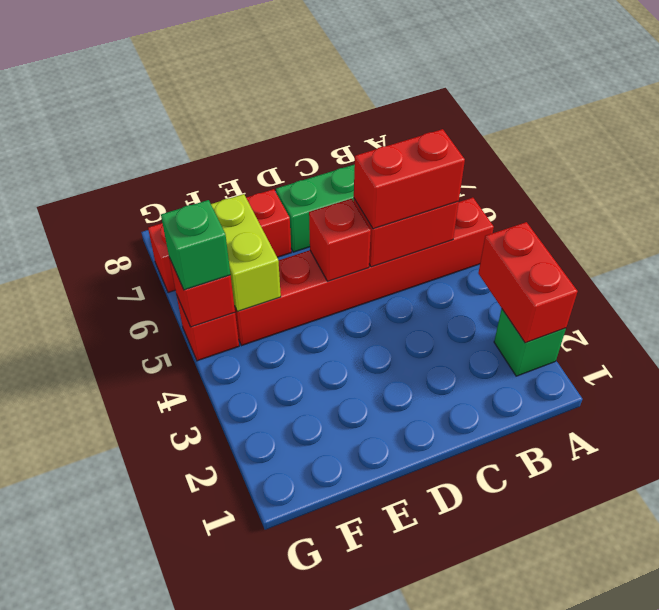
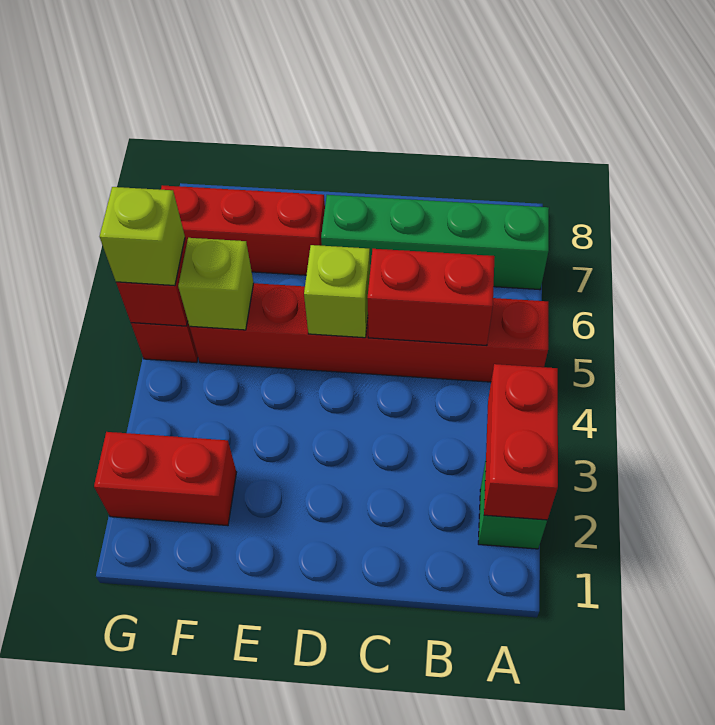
red brick B5:C5 level 3 -> red brick F2:G2 level 1
red brick D5 level 2 -> lime brick D5 level 2
lime brick F5:F6 level 2 -> lime brick F5 level 2
green brick G5 level 3 -> lime brick G5 level 3

